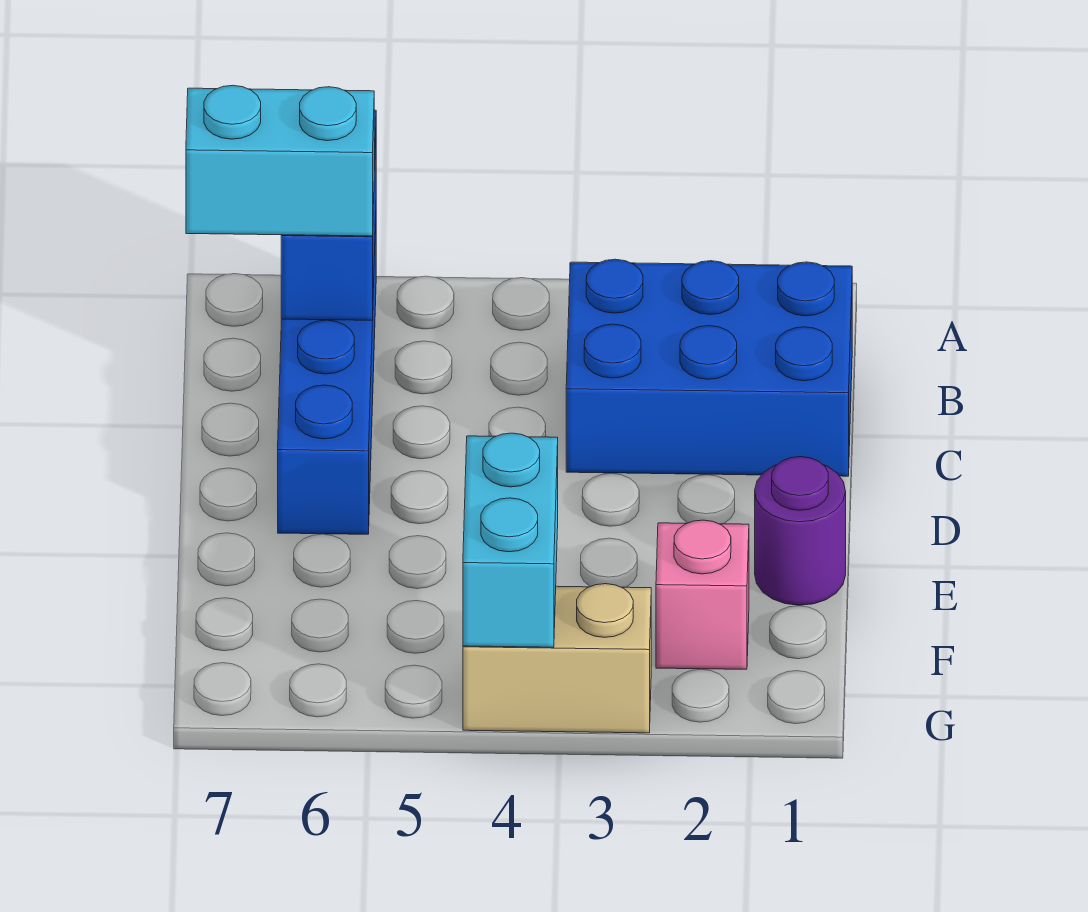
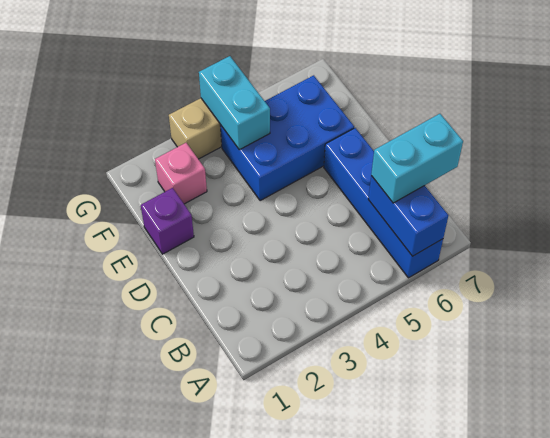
blue brick B1:C3 level 1 -> blue brick E4:F6 level 1
purple round brick E1 level 1 -> purple brick E1 level 1

